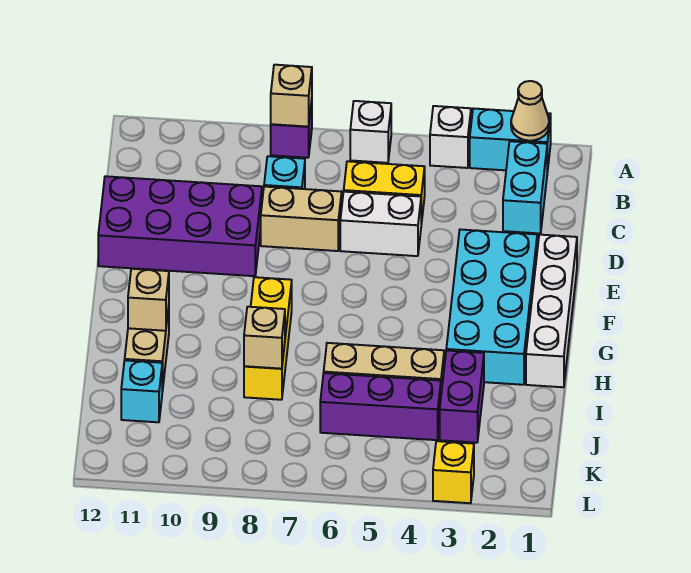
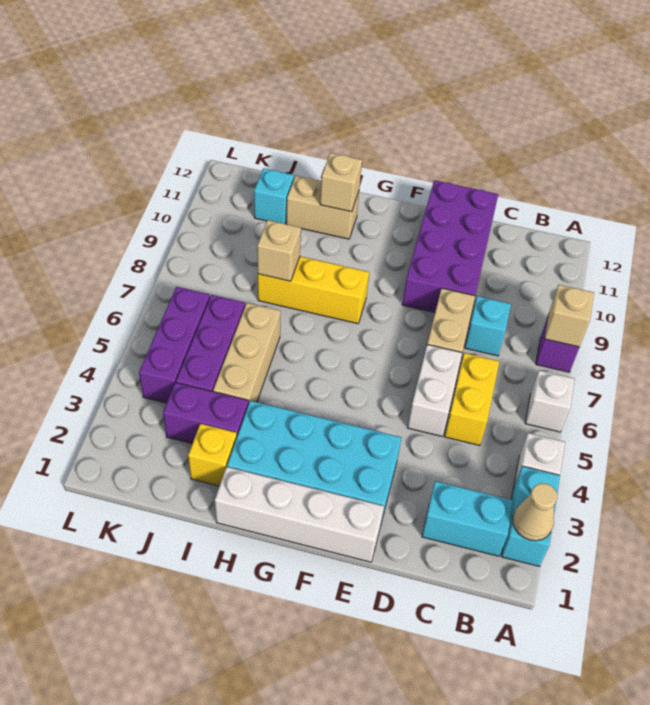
none -> purple brick K4:K6 level 1
yellow brick L3 level 1 -> yellow brick I2 level 1

